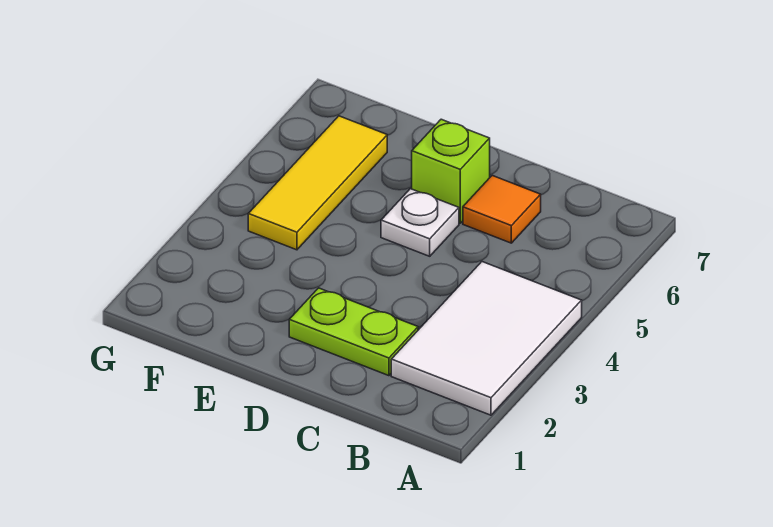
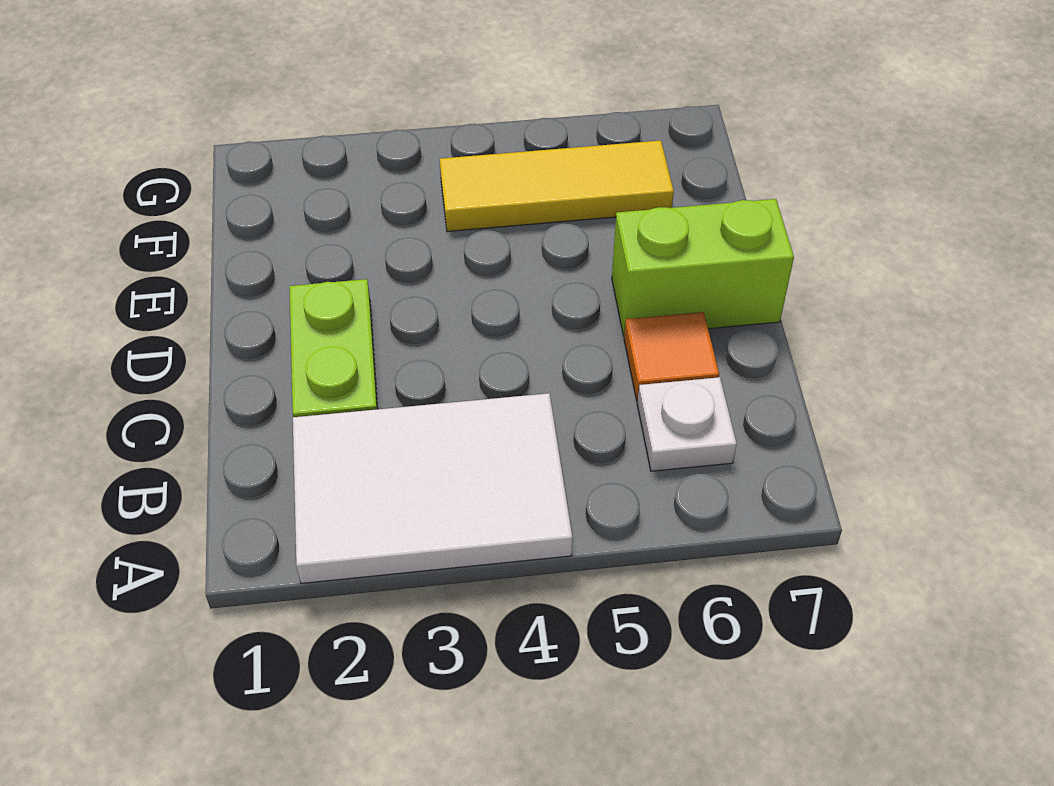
white plate D5 level 1 -> white plate B6 level 1
lime brick D6 level 1 -> lime brick D6:D7 level 1

